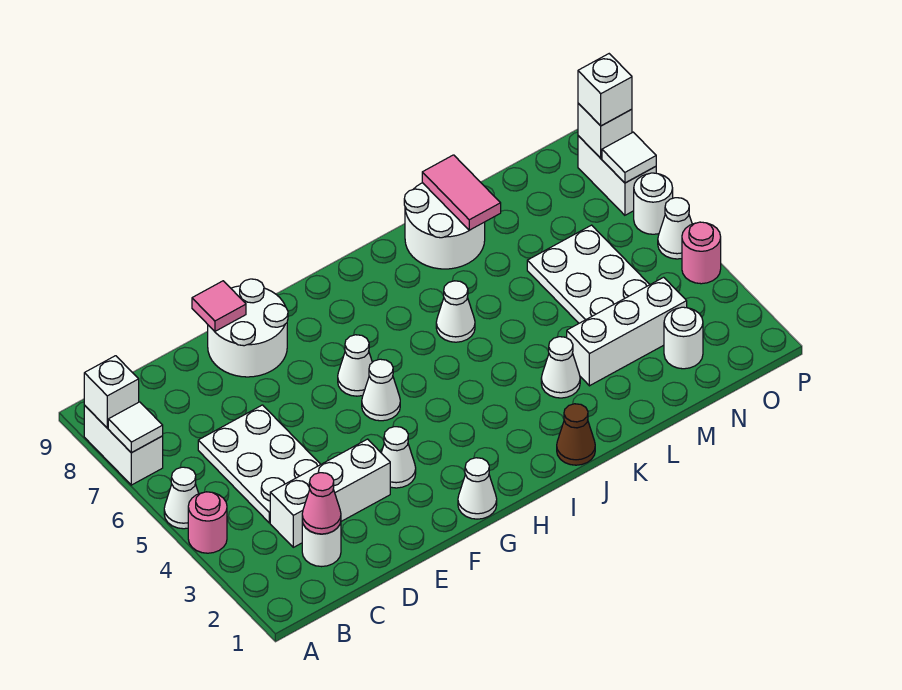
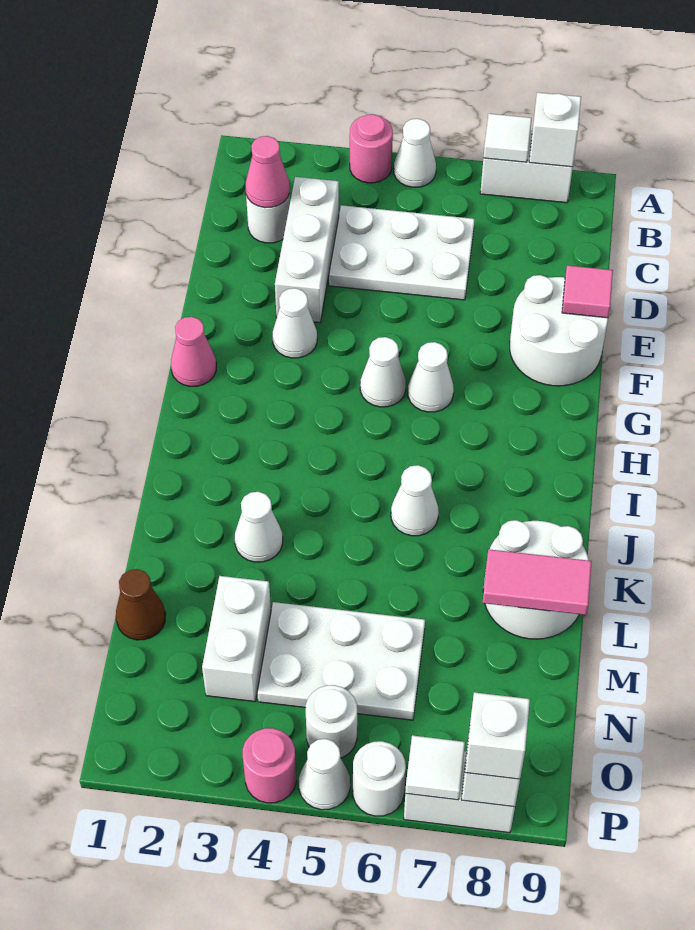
white cone G1 level 1 -> pink cone G1 level 1
brown cone J1 level 1 -> brown cone M1 level 1
white brick L3:N3 level 1 -> white brick M3:N3 level 1
white round brick N2 level 1 -> white round brick O5 level 1

